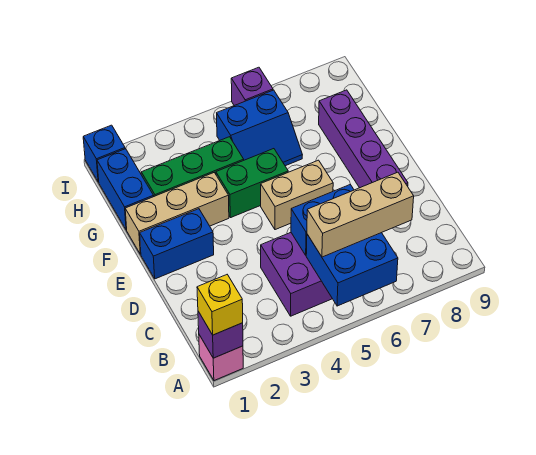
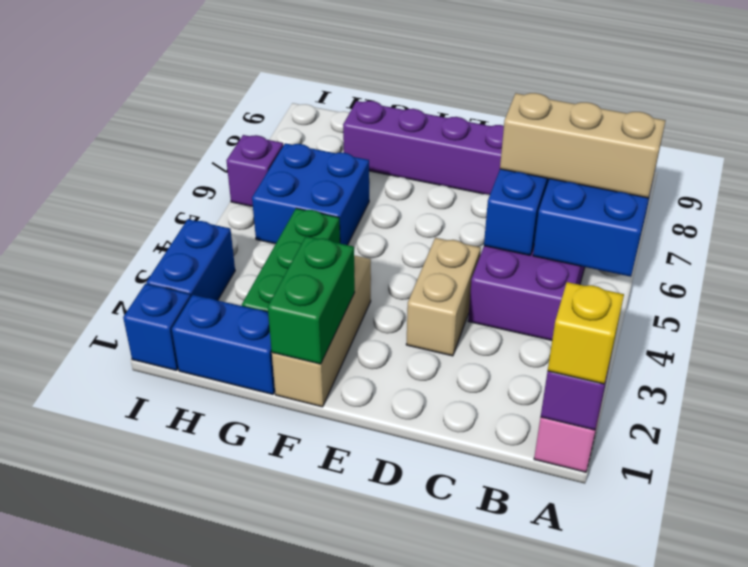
tan brick B5:B7 level 3 -> tan brick A6:C6 level 3
blue brick E1:E2 level 1 -> blue brick I2:I3 level 1
tan brick E5:E6 level 1 -> tan brick D3:D4 level 1
green brick F4:F5 level 1 -> green brick F1:F2 level 2
blue slope G5:H6 level 1 top H -> blue brick G5:H6 level 1

